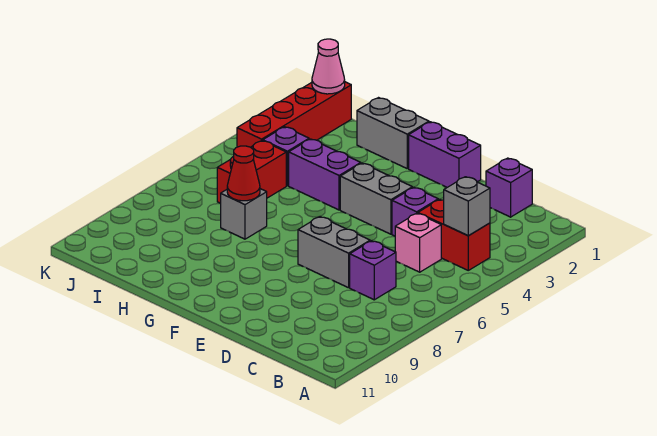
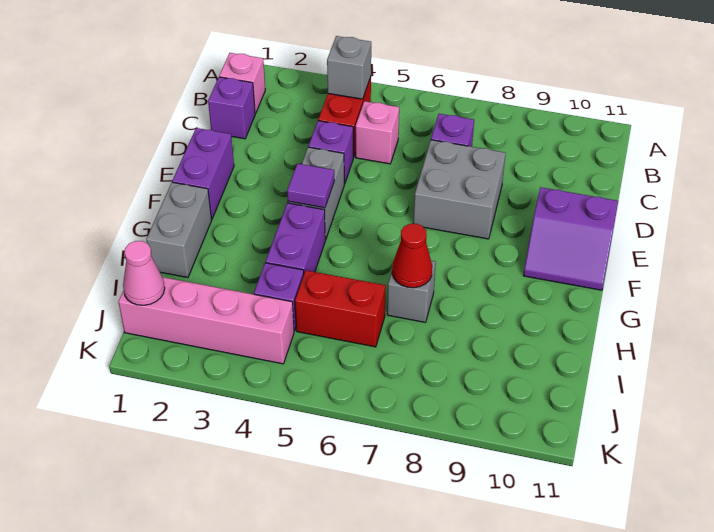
none -> pink brick B1 level 1
grey brick D7:E7 level 1 -> grey brick D7:E8 level 1
none -> purple slope E10:F11 level 1 top E
none -> purple tile F4 level 2
red brick J1:J4 level 1 -> pink brick J1:J4 level 1

